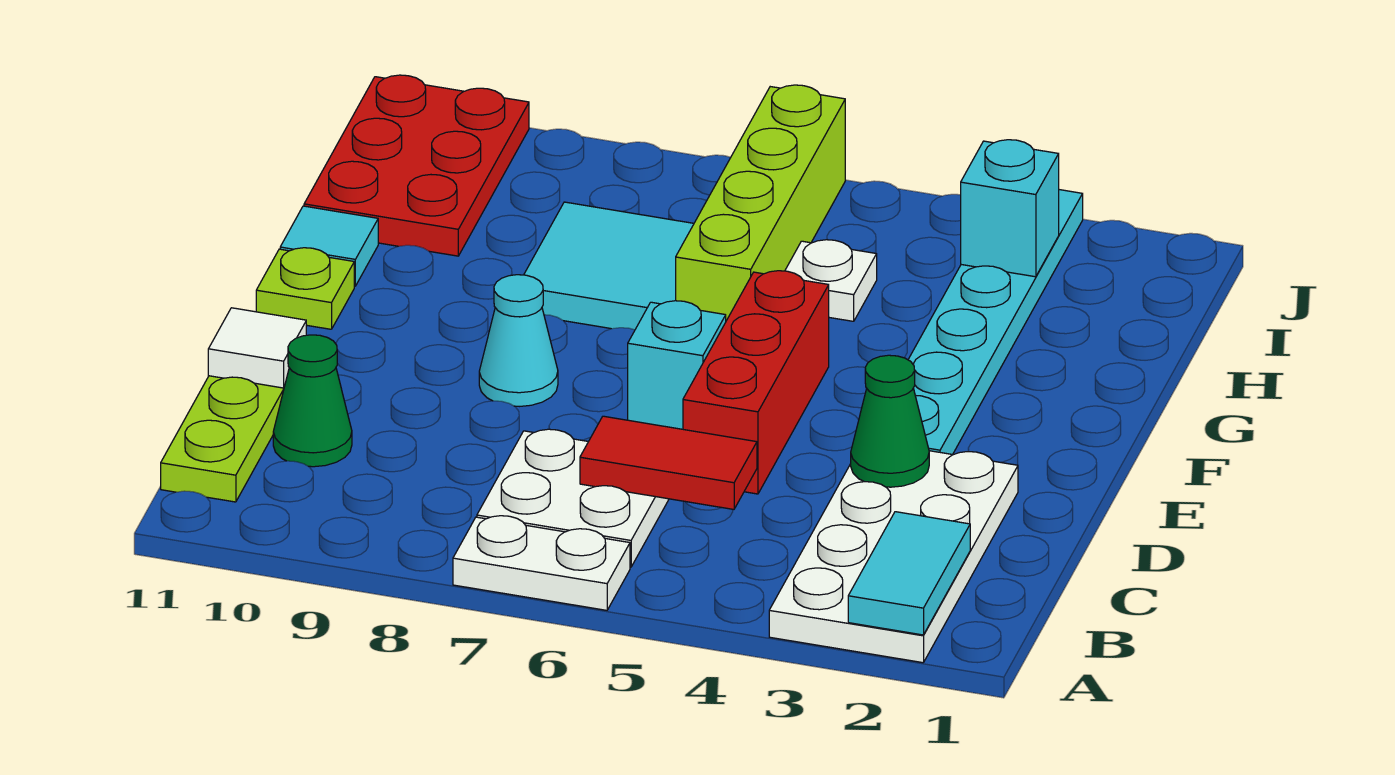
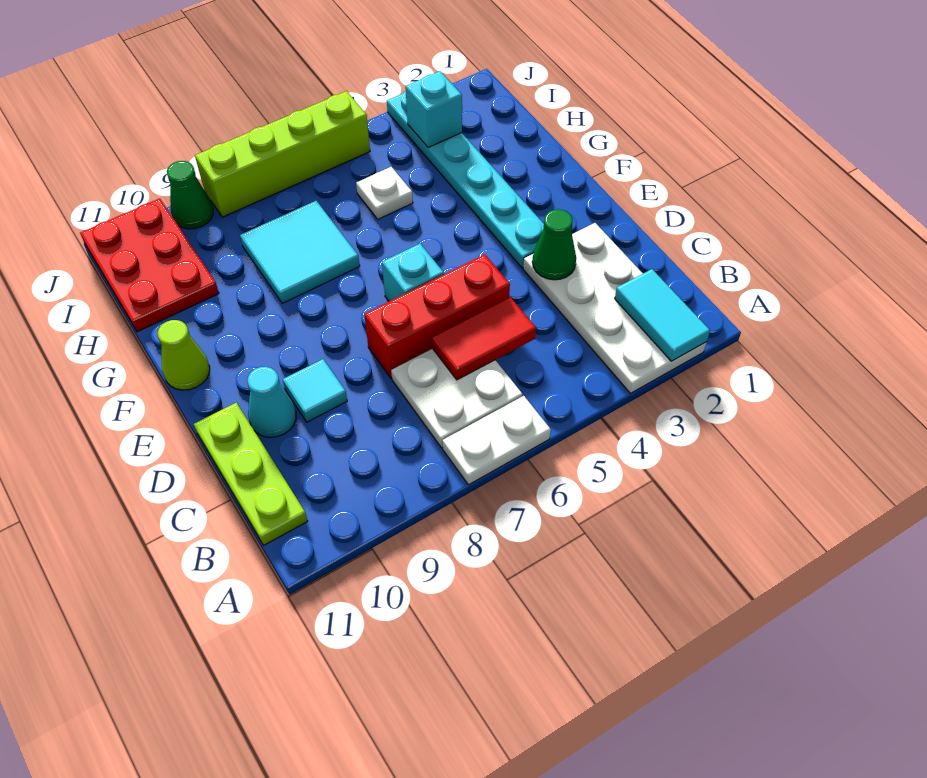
green cone C10 level 1 -> green cone J9 level 1
red brick D5:F5 level 1 -> red brick D5:D7 level 1
white tile D11 level 2 -> none
cyan cone E8 level 1 -> cyan cone D10 level 1
lime plate F11 level 1 -> lime cone F11 level 1
lime brick G6:J6 level 1 -> lime brick J5:J8 level 1
cyan tile G11 level 1 -> cyan tile D9 level 1

